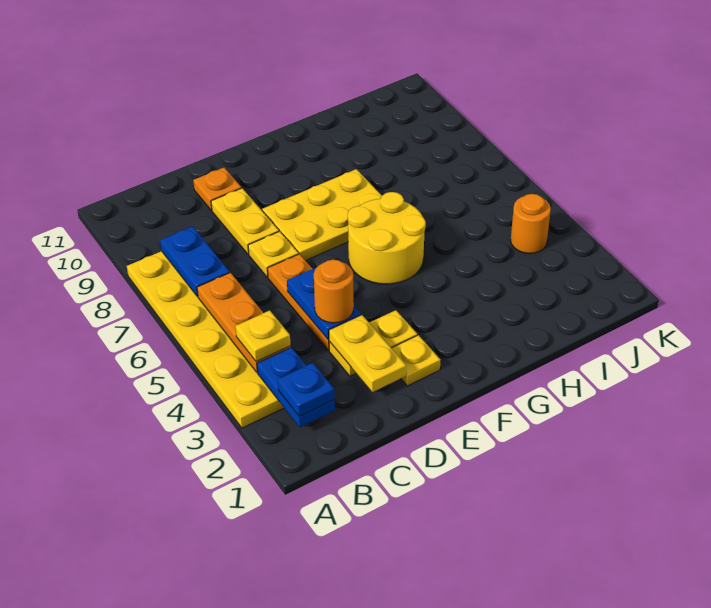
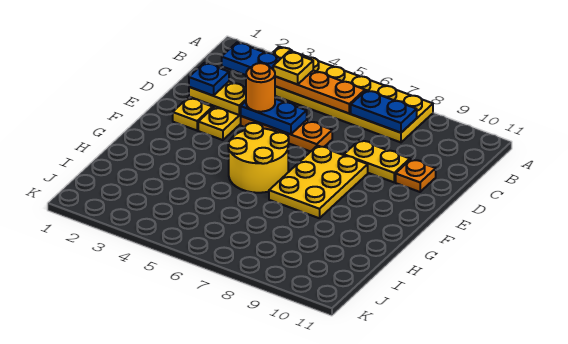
blue plate B2 level 3 -> blue plate D2 level 3
yellow plate D7 level 1 -> none
orange round brick J4 level 1 -> none

